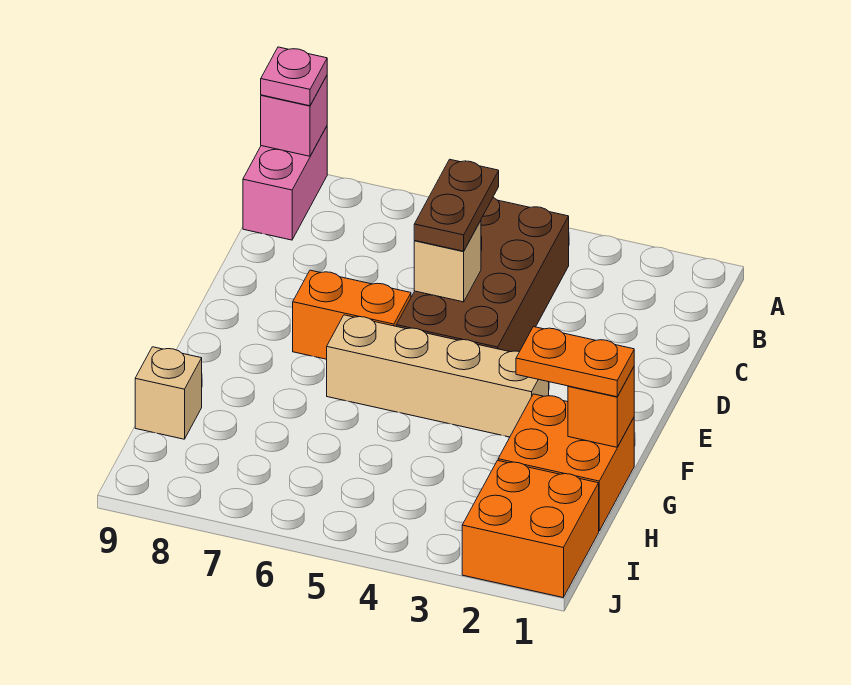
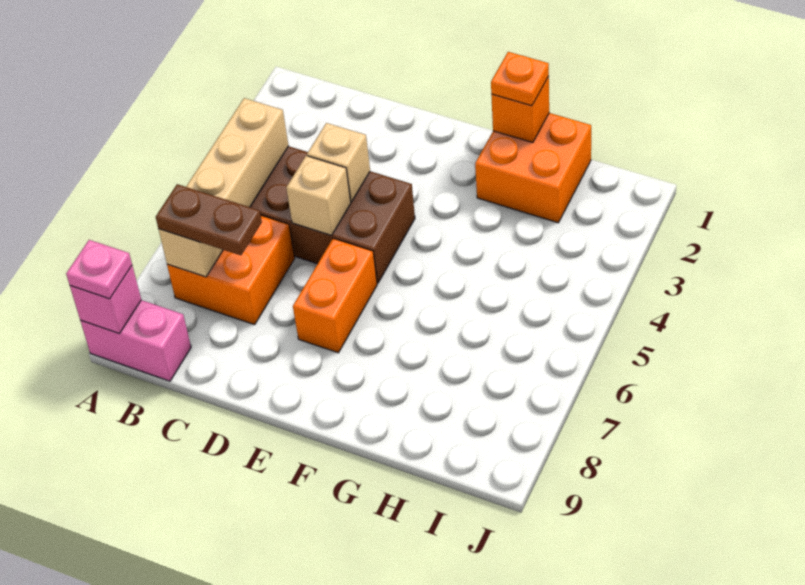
brown plate C5:D5 level 3 -> brown plate B7:C7 level 3
tan brick F3:F6 level 1 -> tan brick B4:B7 level 2
orange plate G1:G2 level 3 -> orange plate G1 level 3
tan brick H9 level 1 -> tan brick D4 level 2
orange brick I1:J2 level 1 -> orange brick B6:C7 level 1

